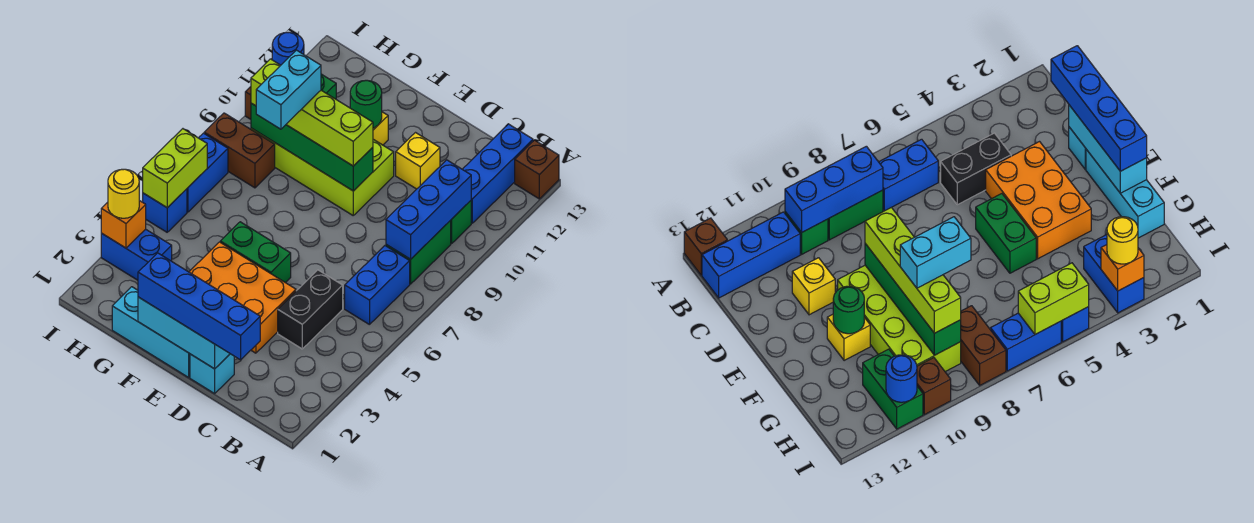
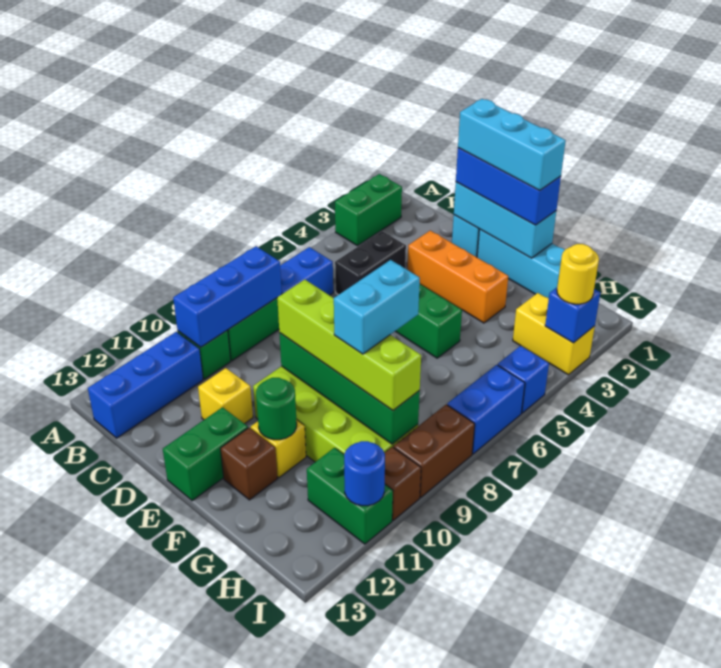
none -> green brick A2:A3 level 1
brown brick A13 level 1 -> brown brick F12 level 1
blue brick C1:F1 level 3 -> blue brick D1:F1 level 3
none -> cyan brick D1:F1 level 4
orange brick D3:F4 level 1 -> orange brick D3:F3 level 1
none -> green brick E12:E13 level 1
blue brick H3:I3 level 1 -> yellow brick H3:I3 level 1
brown brick H8:I8 level 1 -> brown brick I8:I9 level 1
orange brick I3 level 2 -> blue brick I3 level 2
lime brick I5:I6 level 2 -> none

